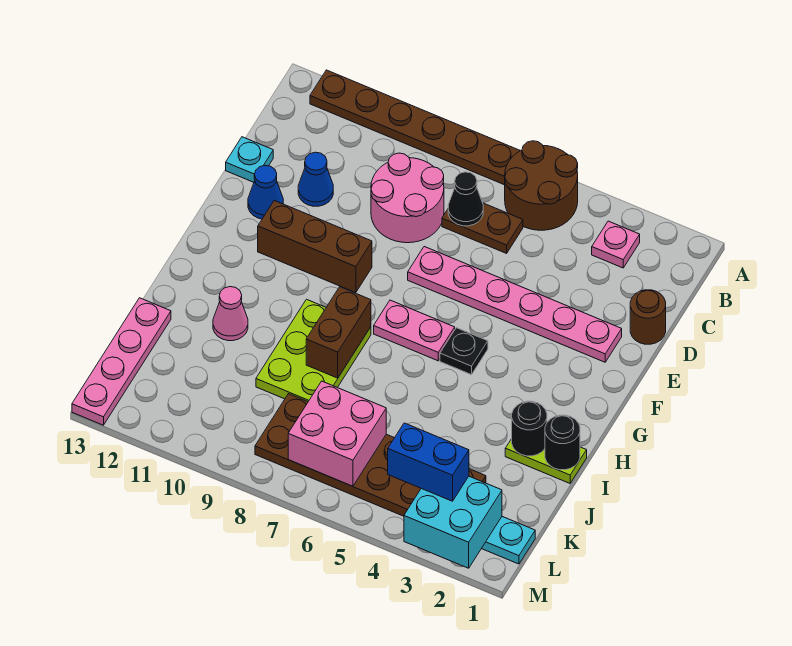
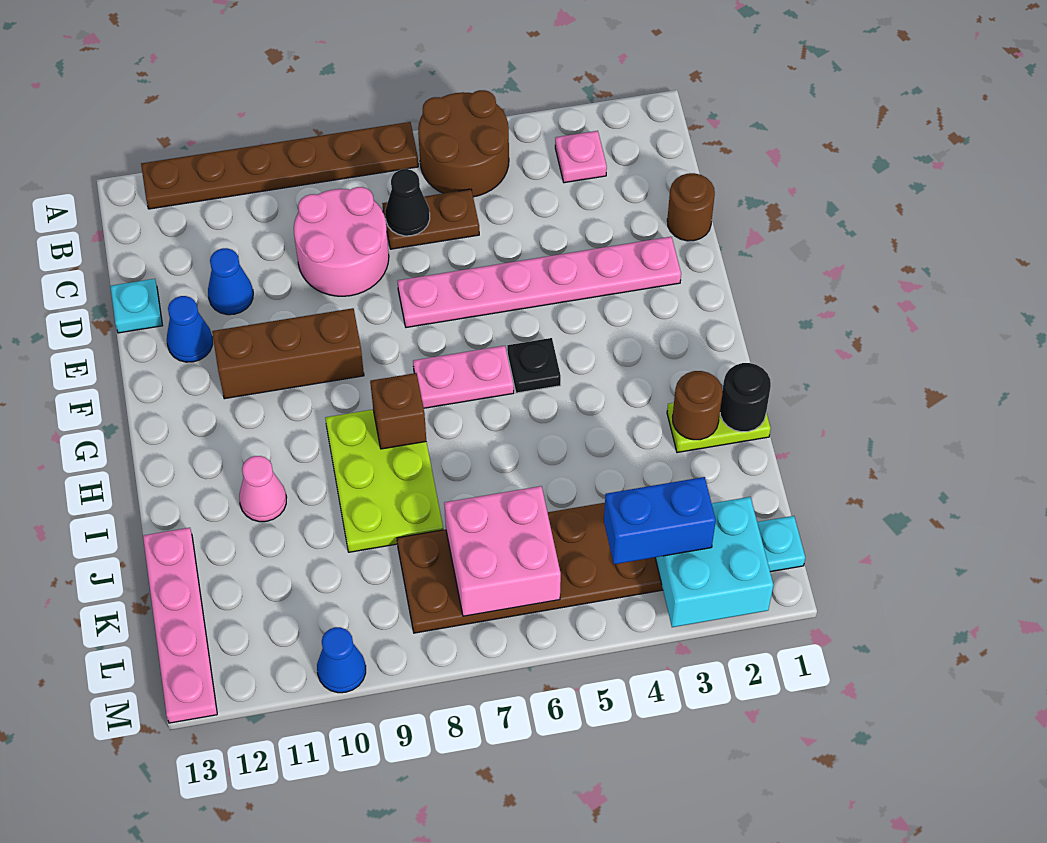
brown brick H8:I8 level 2 -> brown brick H8 level 2
black round brick I2 level 2 -> brown round brick I2 level 2
none -> blue cone M10 level 1

